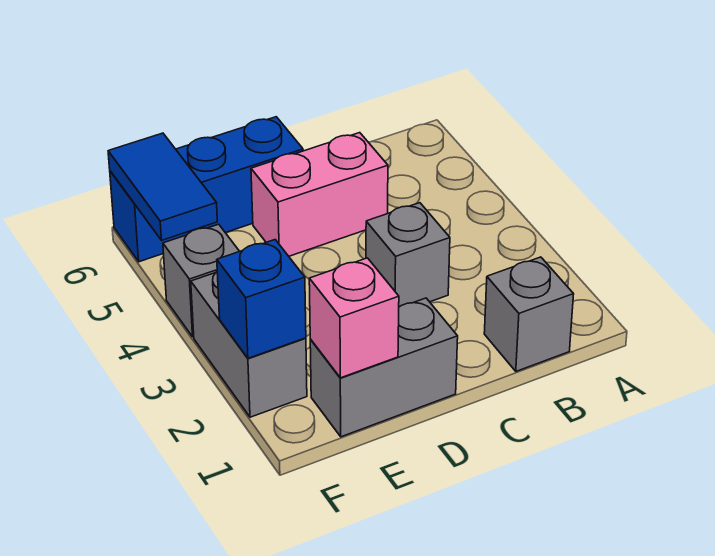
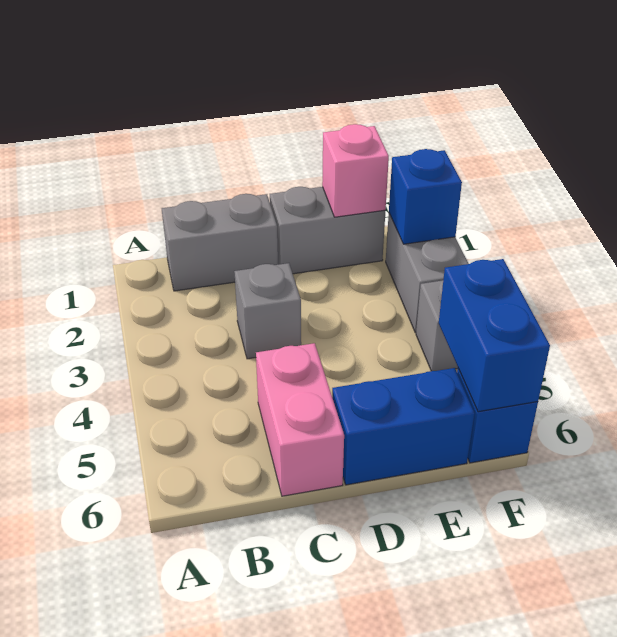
grey brick B1 level 1 -> grey brick B1:C1 level 1
pink brick C5:D5 level 1 -> pink brick C5:C6 level 1
blue tile F5:F6 level 2 -> blue brick F5:F6 level 2

